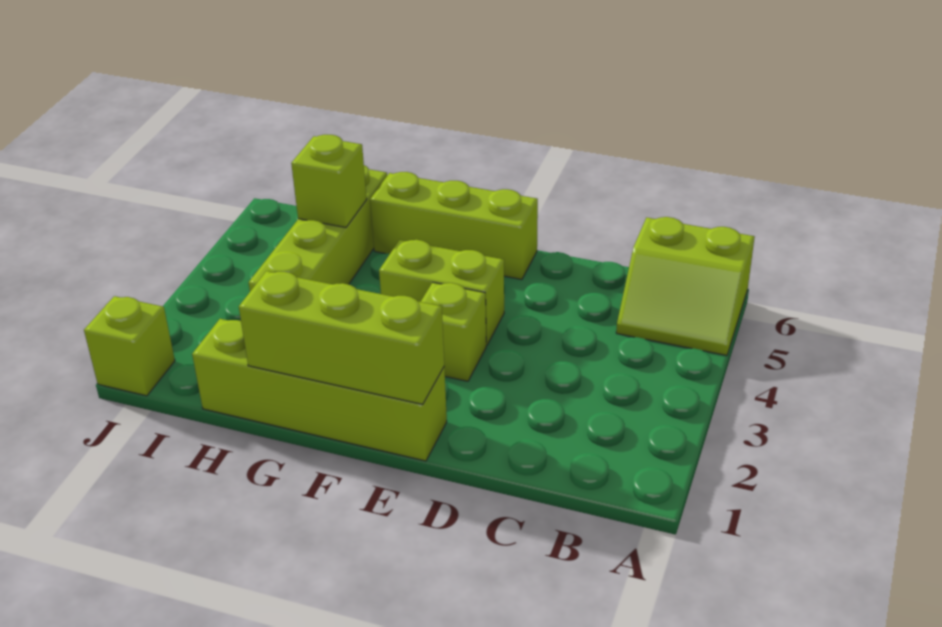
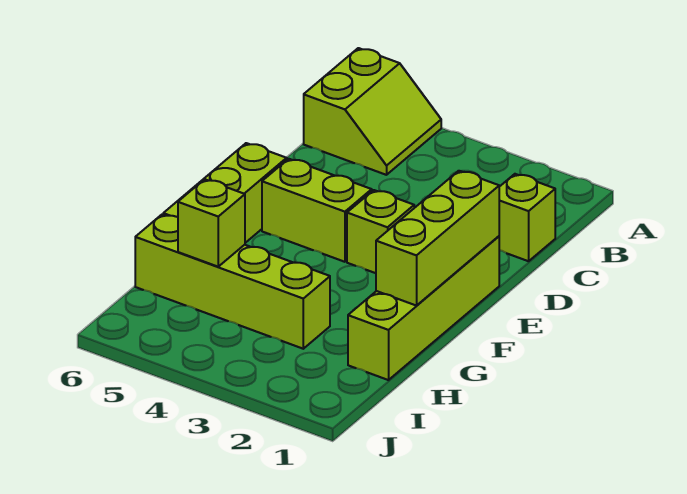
lime brick E4:F4 level 1 -> lime brick E4:E5 level 1
lime brick J1 level 1 -> lime brick C1 level 1

